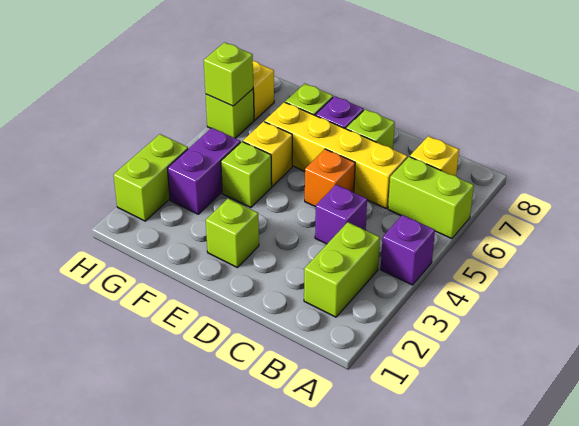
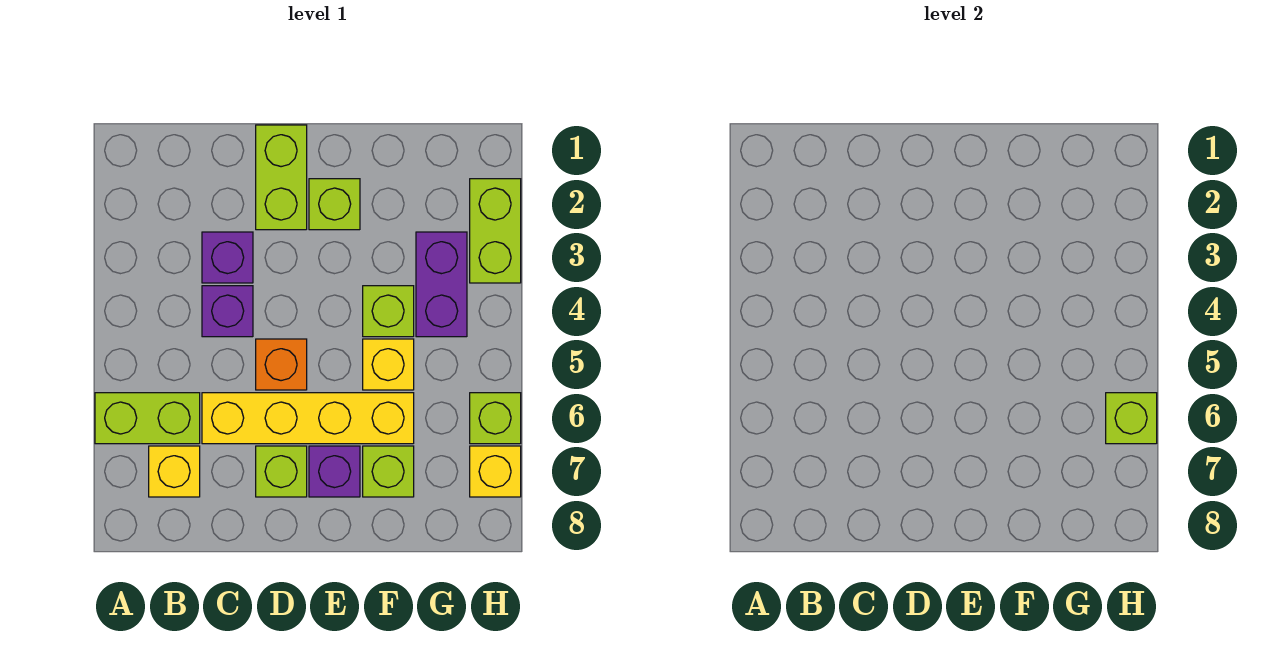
purple brick A4 level 1 -> purple brick C3 level 1
lime brick B2:B3 level 1 -> lime brick D1:D2 level 1

